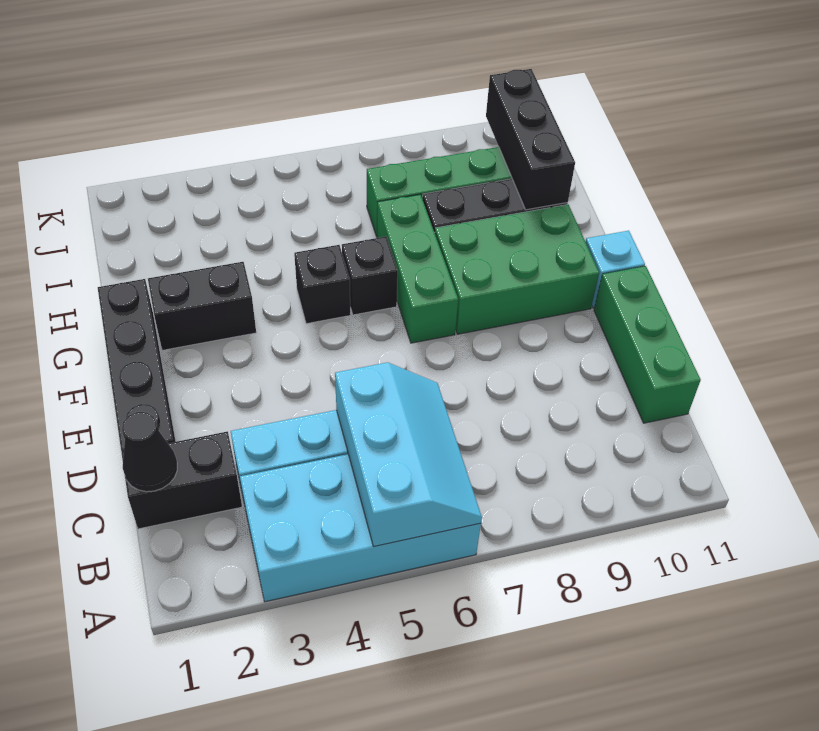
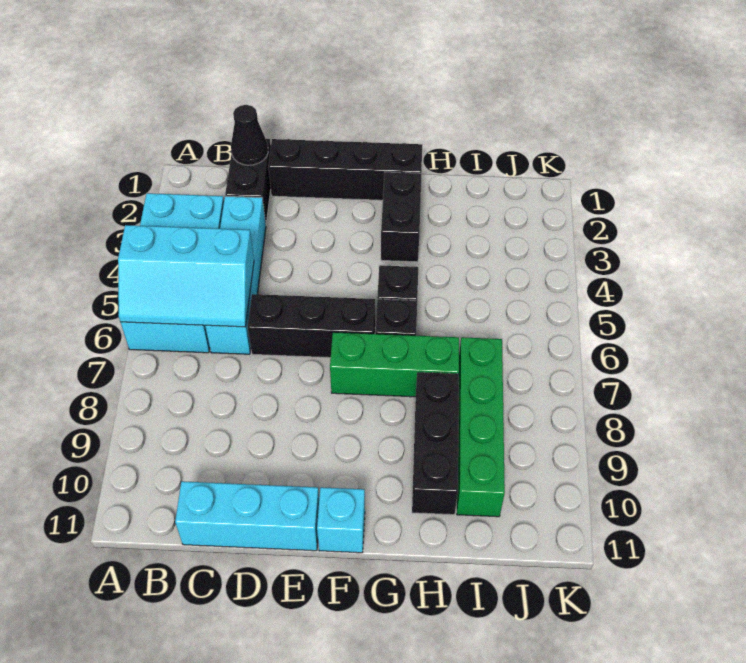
green brick C11:E11 level 1 -> cyan brick C11:E11 level 1
green brick F8:G10 level 1 -> none
black brick H10:J10 level 2 -> black brick D6:F6 level 1

